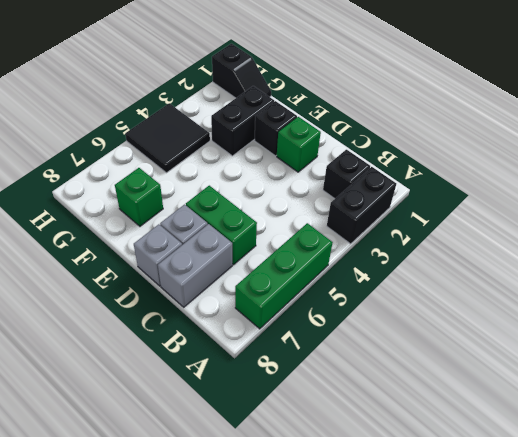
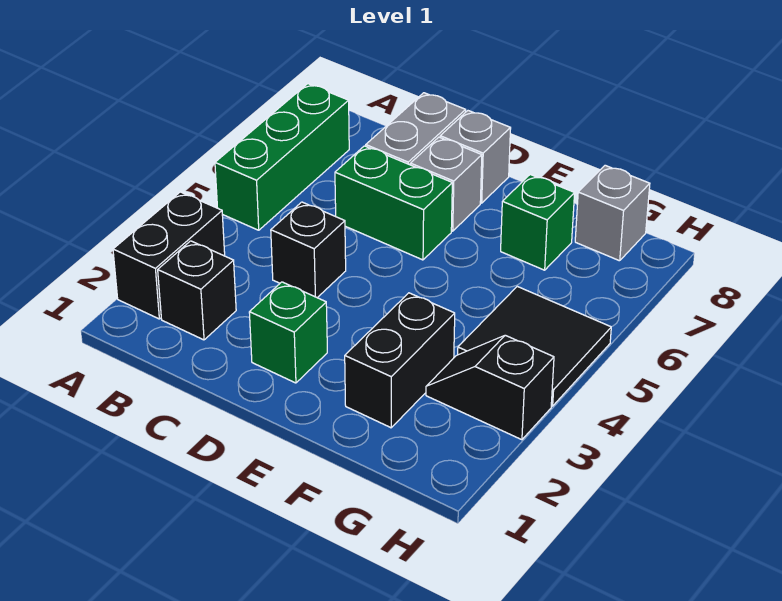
black brick E2 level 1 -> black brick C4 level 1
black slope G1:H1 level 1 top H -> black slope G3:H3 level 1 top H
none -> grey brick G8 level 1

